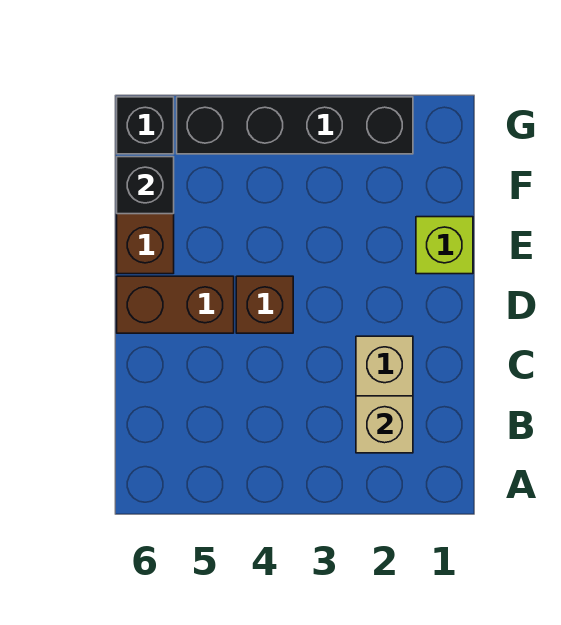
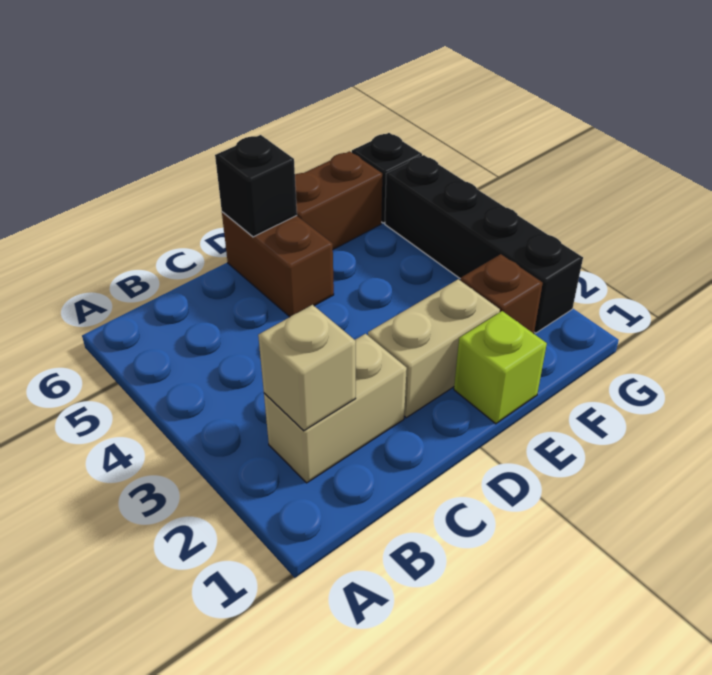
none -> tan brick D2:E2 level 1
brown brick D4 level 1 -> brown brick F2 level 1
black brick F6 level 2 -> black brick D6 level 2

